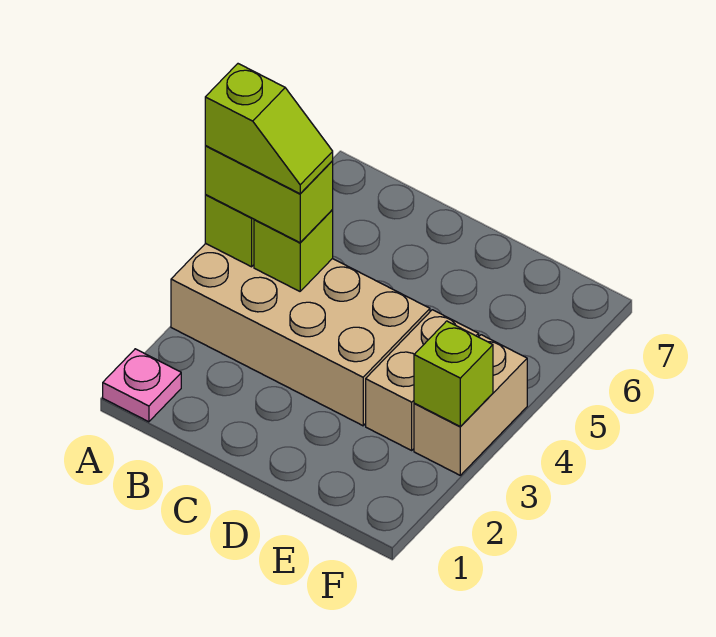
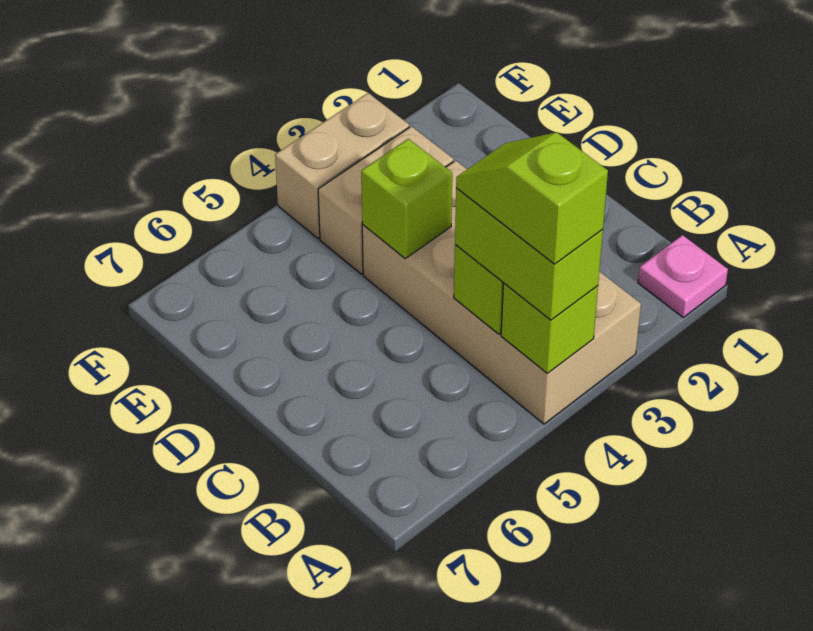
lime brick F3 level 2 -> lime brick D4 level 2

